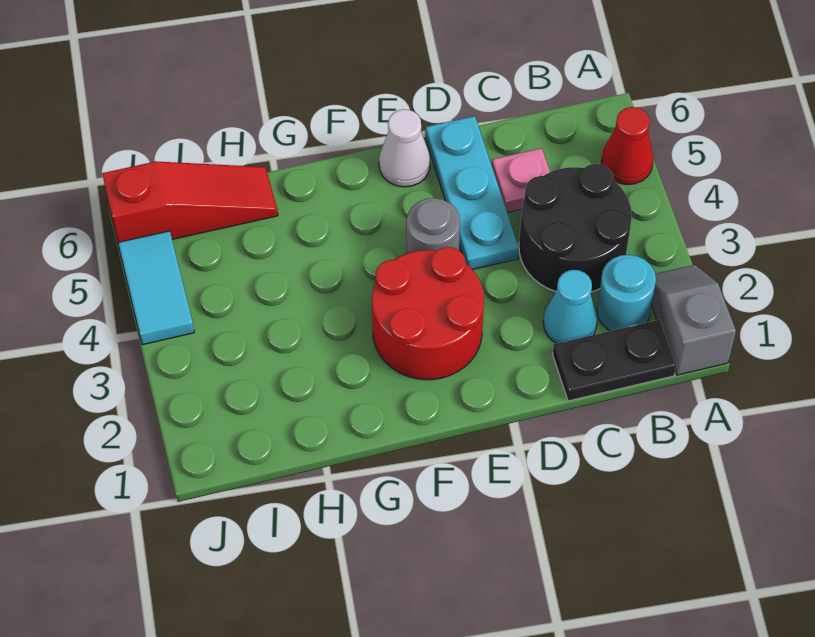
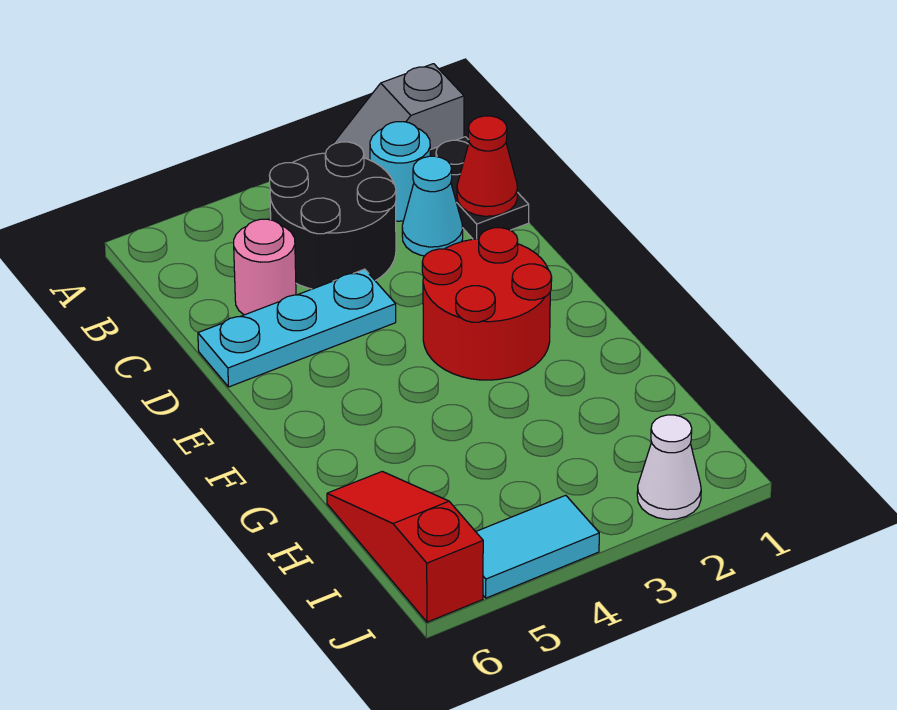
red cone A5 level 1 -> red cone C1 level 2
pink plate C5 level 1 -> pink round brick C5 level 1
grey round brick E4 level 1 -> none
white cone E6 level 1 -> white cone J2 level 1

